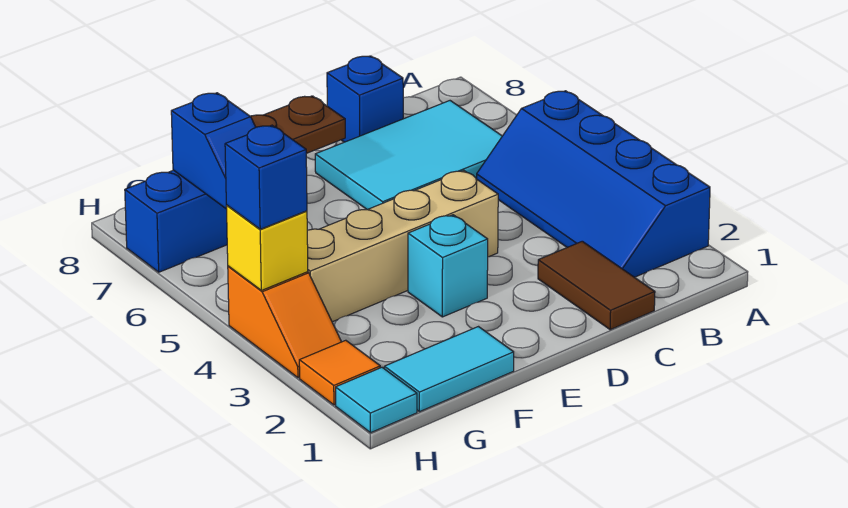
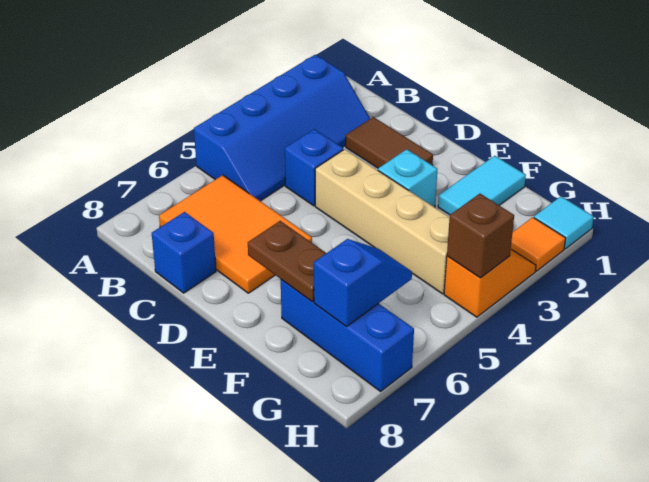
cyan tile B6:D7 level 1 -> orange tile B6:D7 level 1
brown tile C1:C2 level 1 -> brown tile C2:D2 level 1
cyan tile F1:G1 level 1 -> cyan tile F1:F2 level 1
yellow brick H4 level 2 -> brown brick H4 level 2
blue brick H4 level 3 -> blue brick C4 level 1

